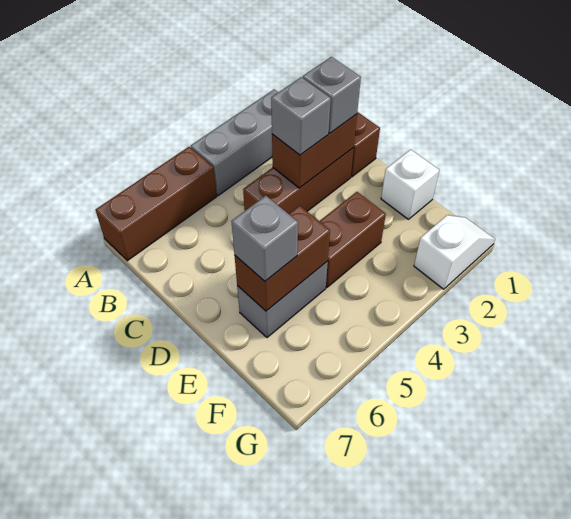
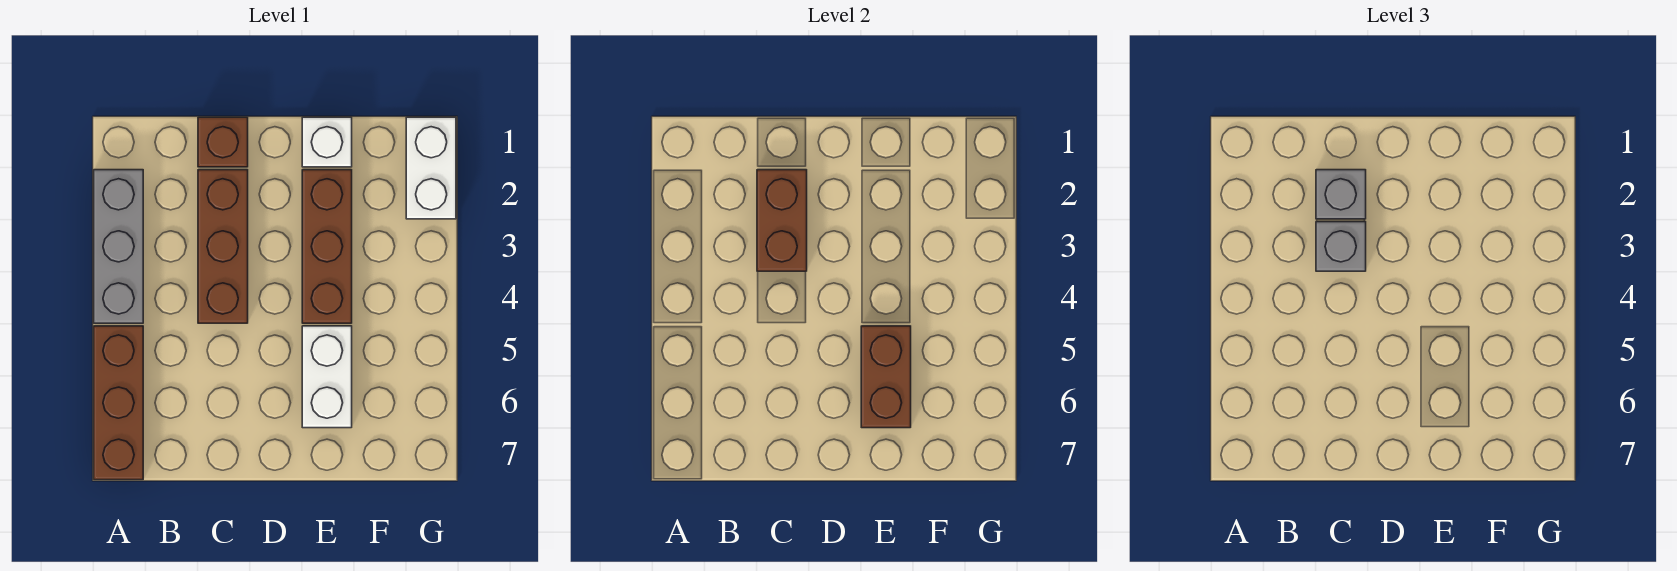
brown brick E3:E4 level 1 -> brown brick E2:E4 level 1
grey brick E5:E6 level 1 -> white brick E5:E6 level 1
grey brick E6 level 3 -> none
white slope G1:G2 level 1 top 2 -> white brick G1:G2 level 1

